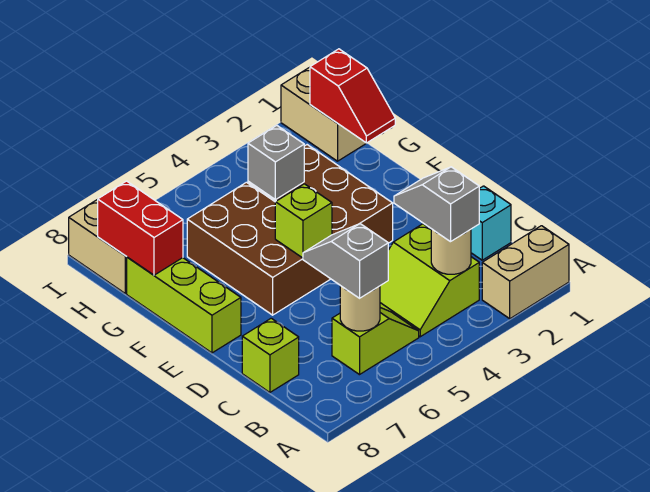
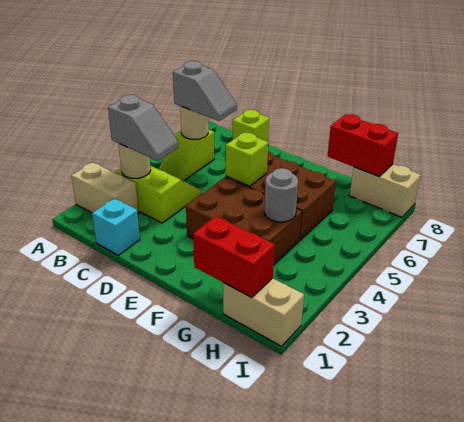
tan brick A1:A2 level 1 -> tan brick A2:B2 level 1
lime brick E8:G8 level 1 -> none
red slope G1:H1 level 2 top H -> red brick G1:H1 level 2
grey brick G4 level 2 -> grey round brick G4 level 2

